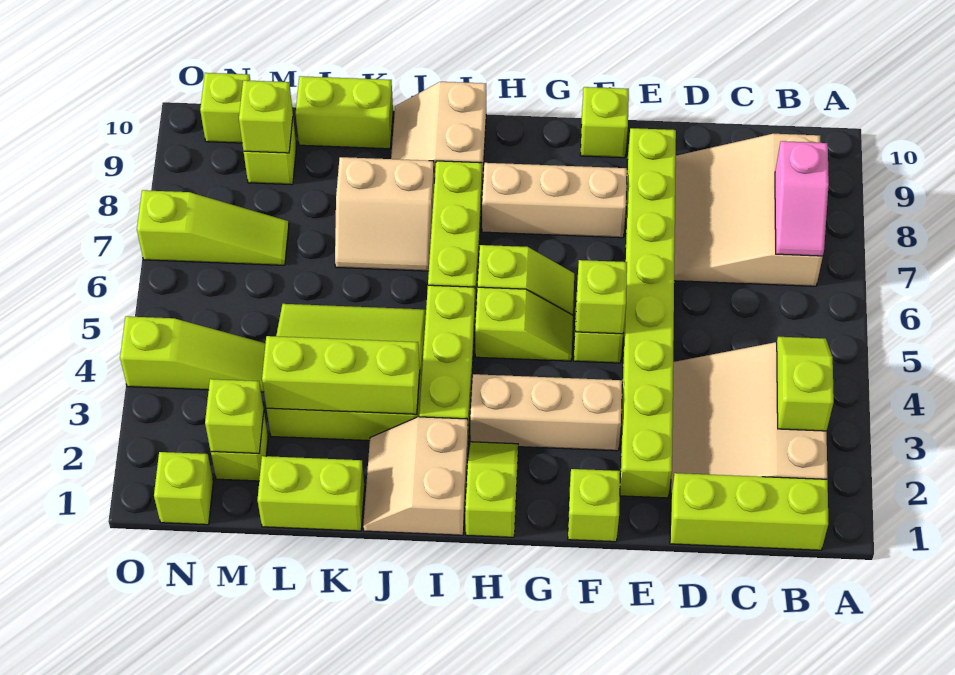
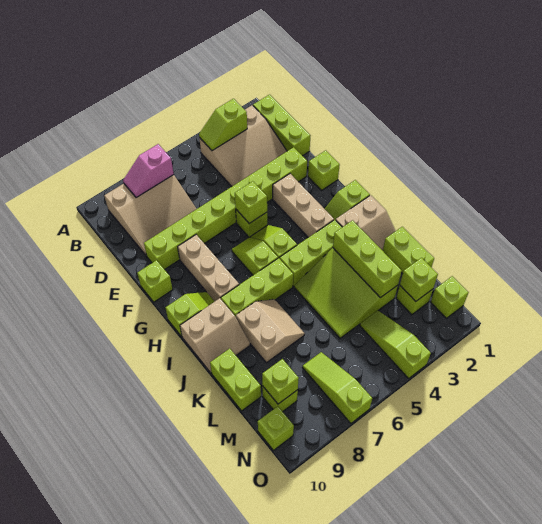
pink slope B7:B8 level 2 top 8 -> pink slope B7:B8 level 2 top 7
none -> lime slope H9:H10 level 1 top 10

